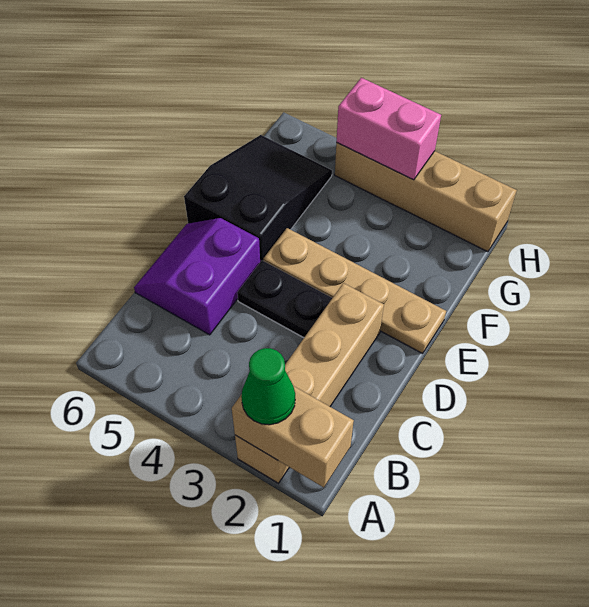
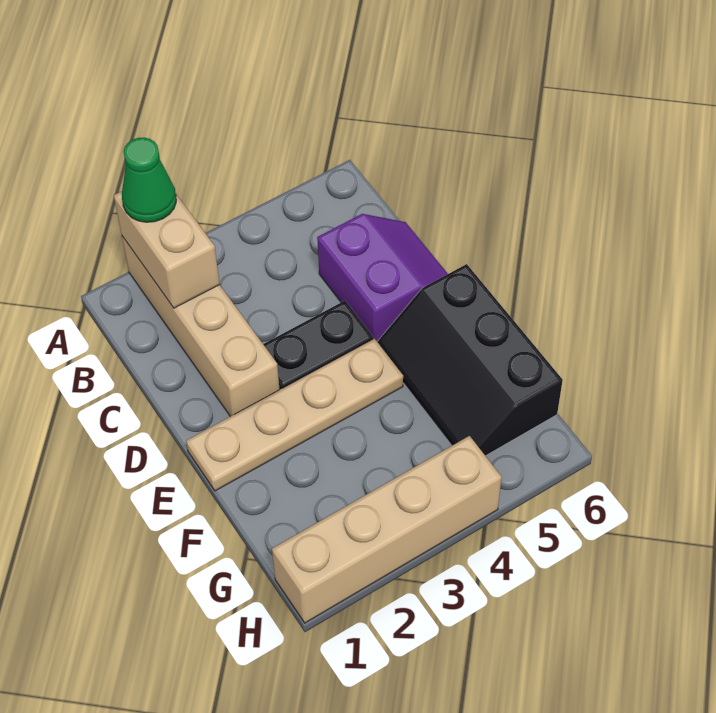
tan brick A1:A2 level 2 -> tan brick A2:B2 level 2
black slope E5:G6 level 1 top E -> black slope E5:G6 level 1 top 6
pink brick H3:H4 level 2 -> none

